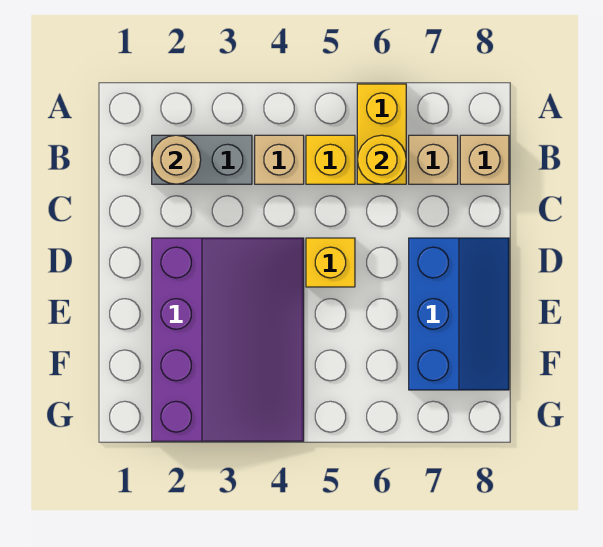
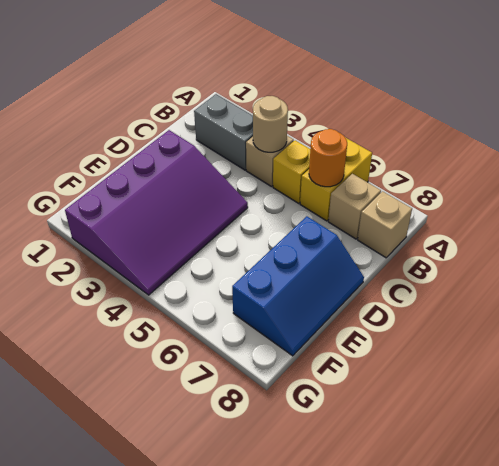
tan round brick B2 level 2 -> tan round brick B4 level 2
yellow round brick B6 level 2 -> orange round brick B6 level 2
yellow brick D5 level 1 -> none

